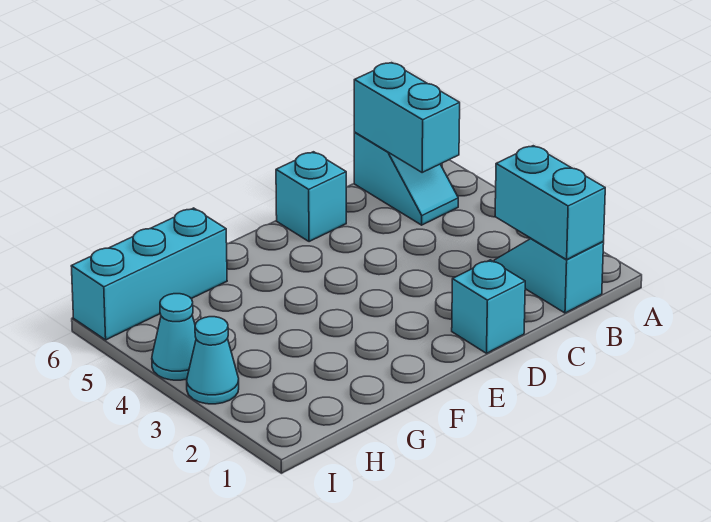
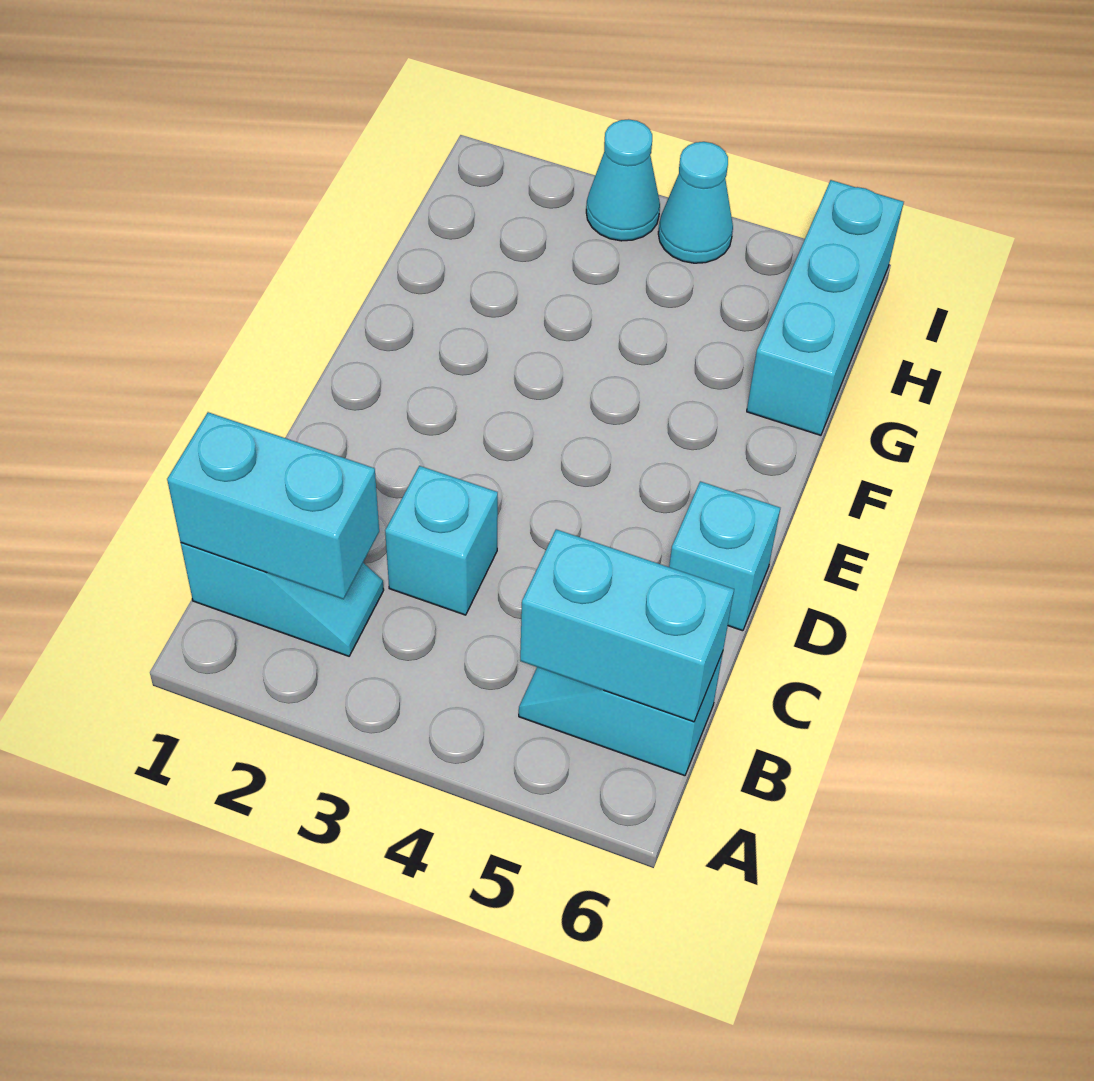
cyan brick D1 level 1 -> cyan brick C3 level 1

